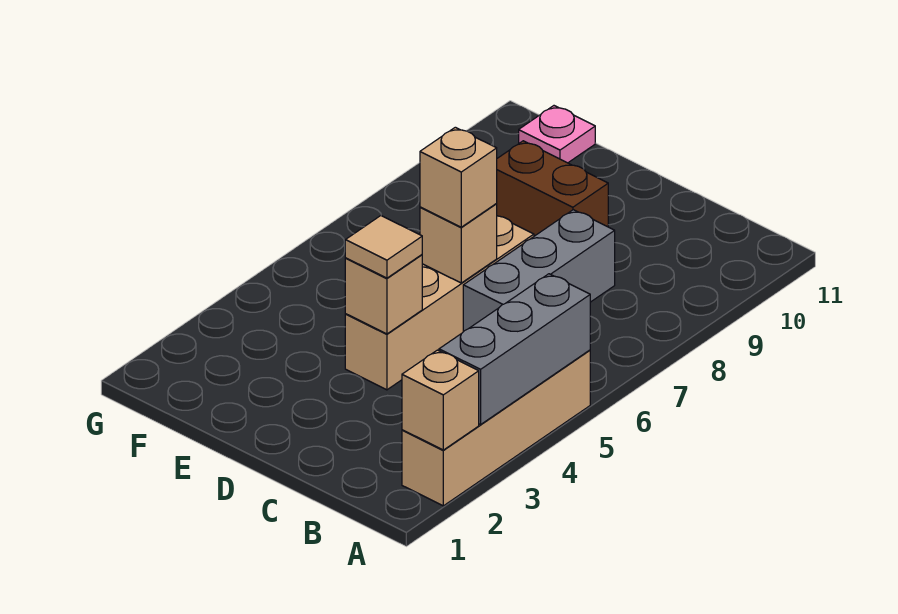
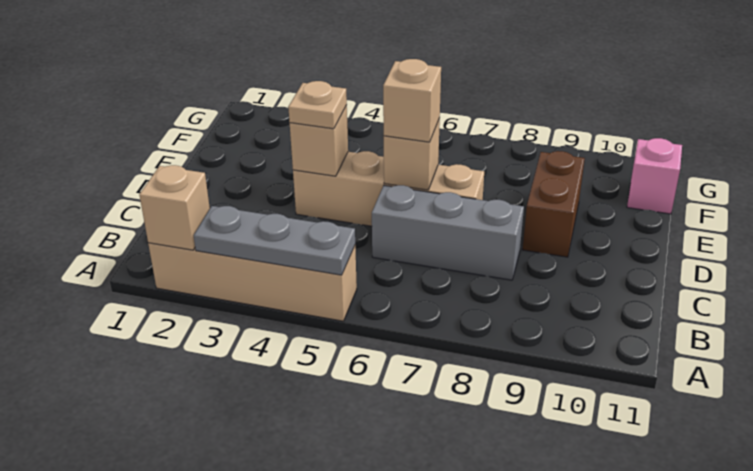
grey brick A3:A5 level 2 -> grey plate A3:A5 level 2
tan tile D4 level 3 -> tan plate D4 level 3
pink plate F11 level 1 -> pink brick F11 level 1

